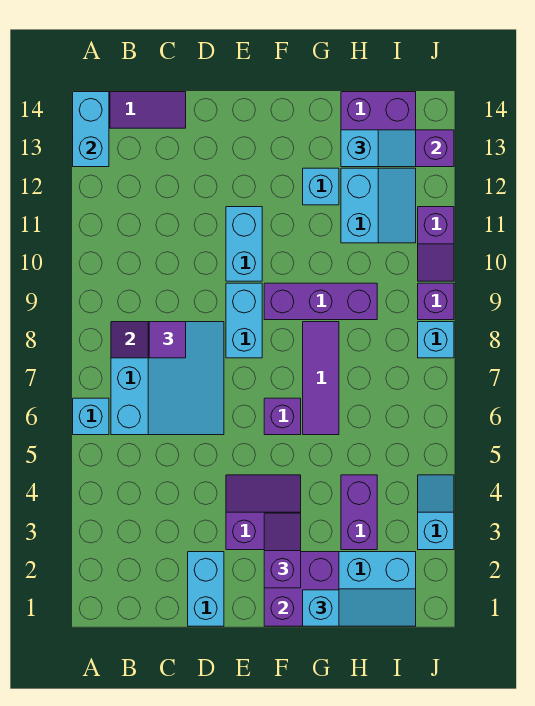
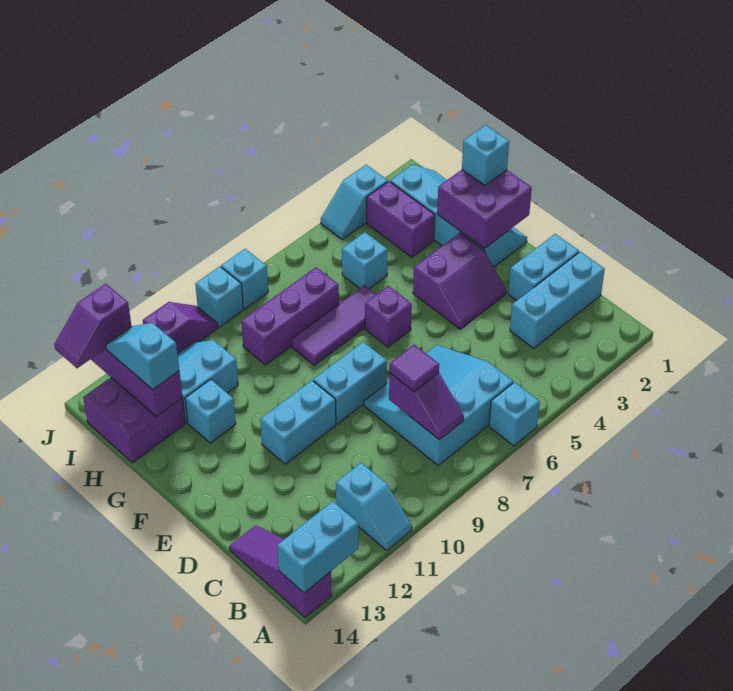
none -> cyan slope A11:B11 level 1 top B
none -> cyan brick C1:C3 level 1
purple slope E3:F4 level 1 top 3 -> purple slope E3:F4 level 1 top F
purple slope F2:F3 level 3 top 2 -> purple slope J13:J14 level 3 top 13
purple brick F9:H9 level 1 -> purple brick H7:H9 level 1
purple brick H3:H4 level 1 -> purple brick H3:I3 level 1
none -> cyan brick H5 level 1
purple brick J9 level 1 -> cyan brick J9 level 1

